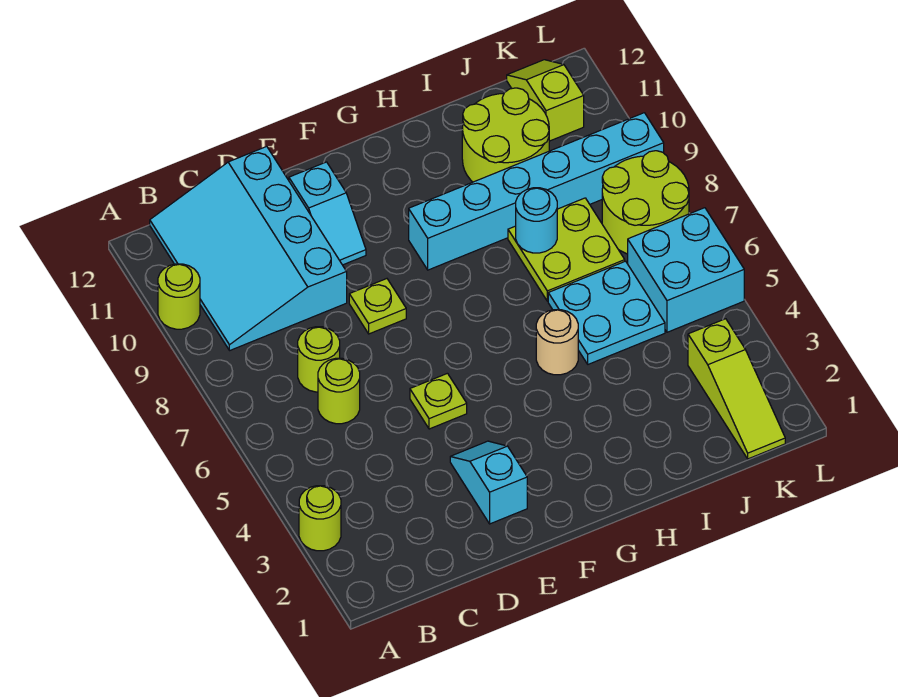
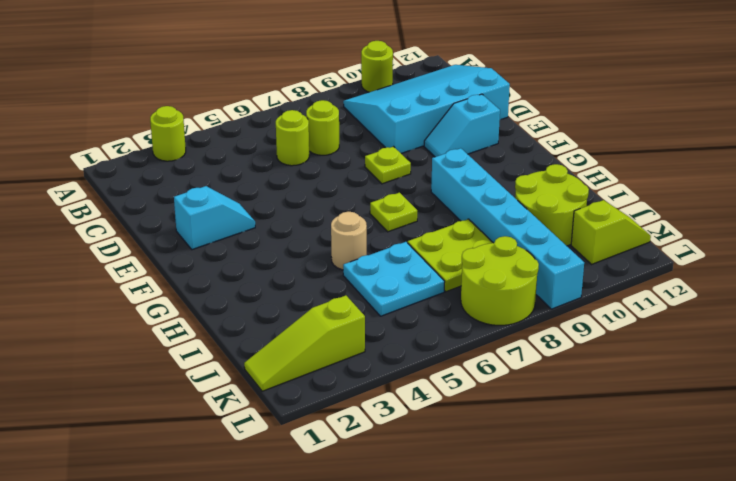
lime plate E5 level 1 -> lime plate G7 level 1
cyan round brick I8 level 2 -> none
cyan brick K5:L6 level 1 -> none

